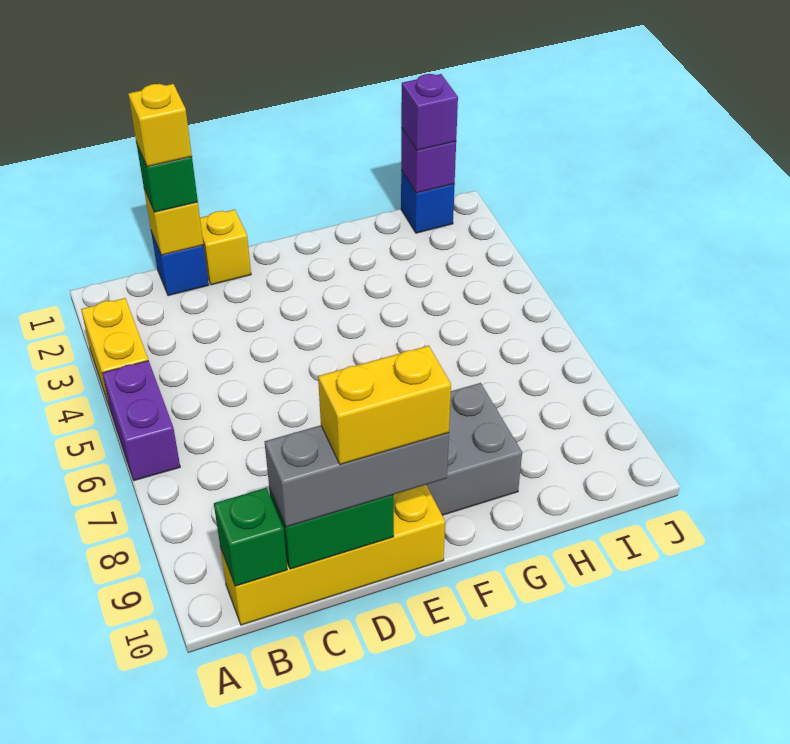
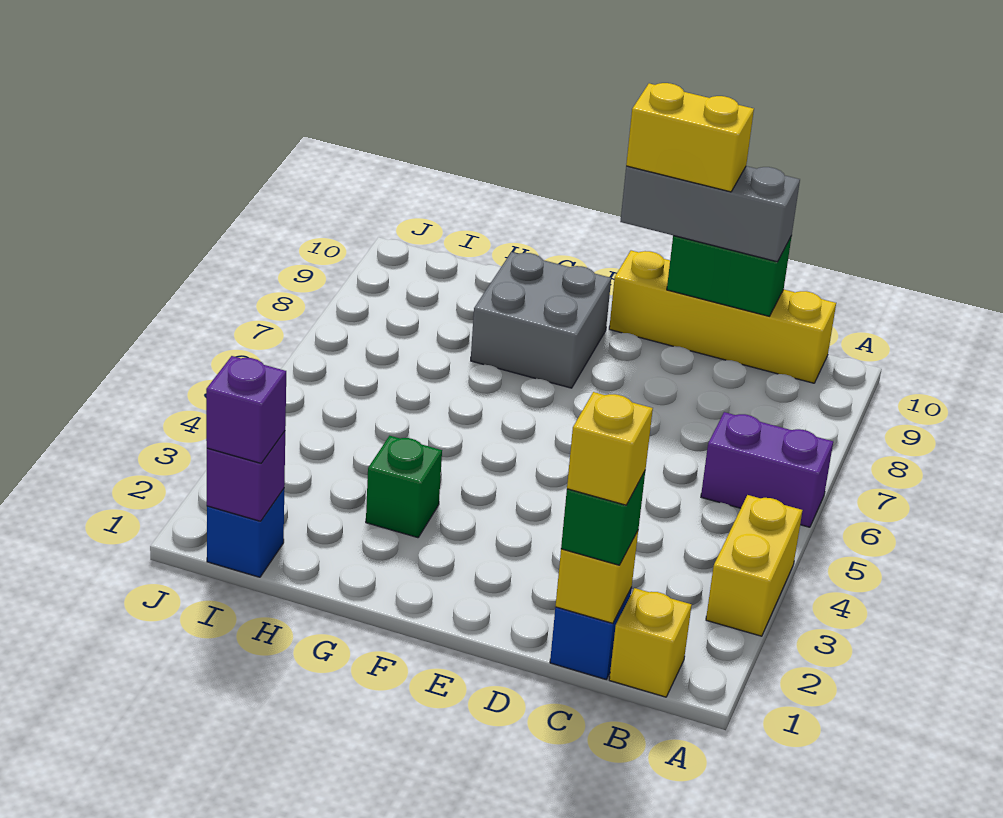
purple brick A5:A6 level 1 -> purple brick A6:B6 level 1
green brick B10 level 2 -> green brick G3 level 1
yellow brick D1 level 1 -> yellow brick B1 level 1

